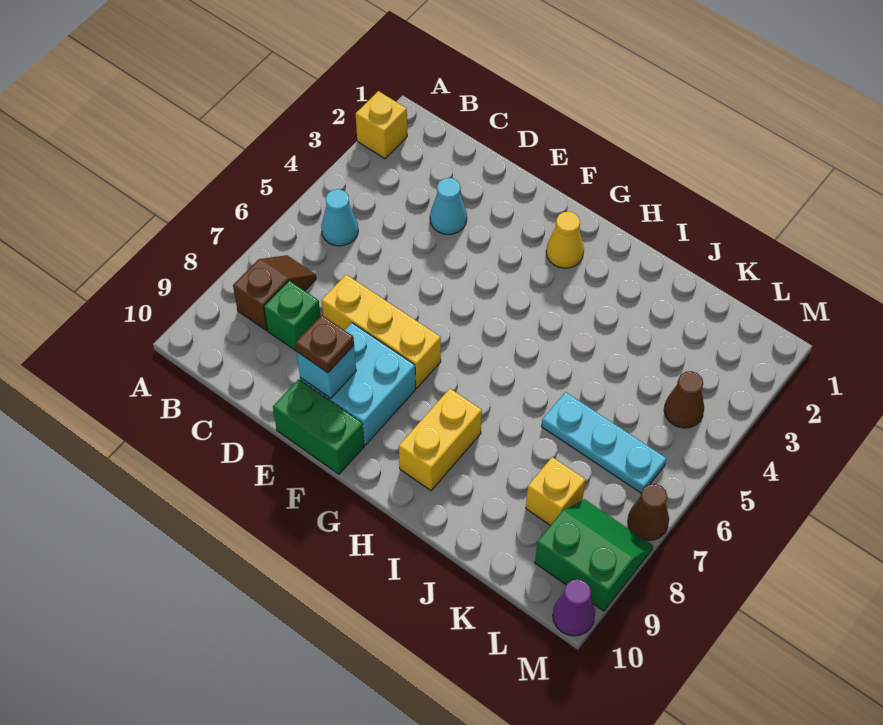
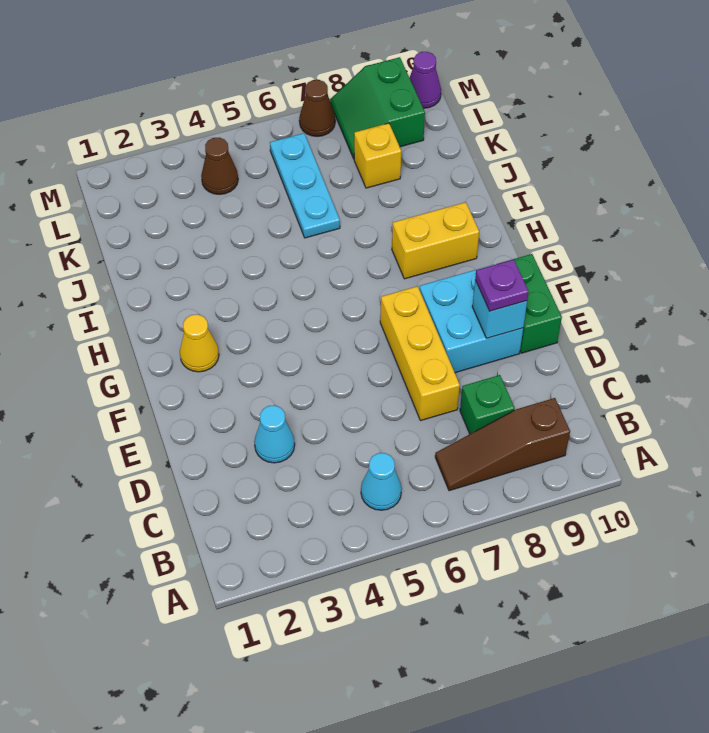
yellow brick A2 level 1 -> none
brown slope B7:B8 level 1 top 8 -> brown slope B7:B9 level 1 top 9
brown plate E9 level 3 -> purple plate E9 level 3

